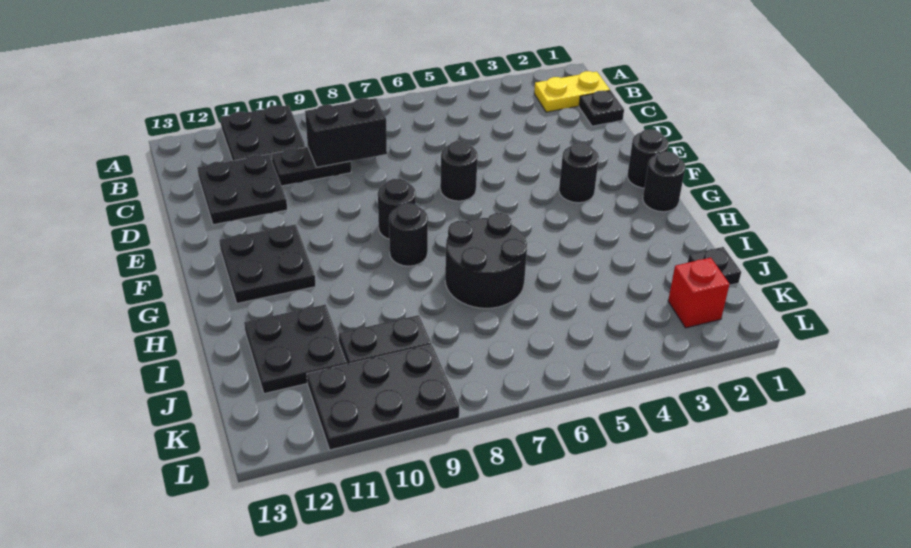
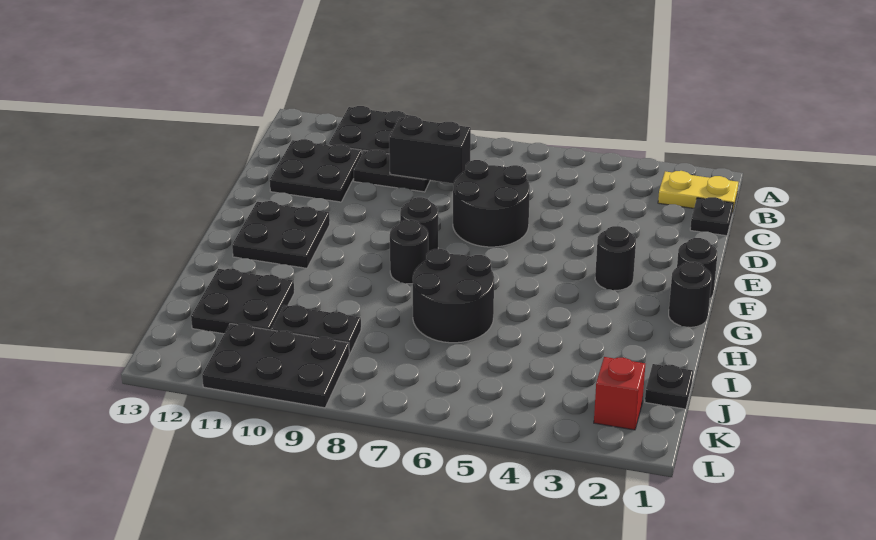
black round brick E6 level 1 -> black round brick D6:E7 level 1

